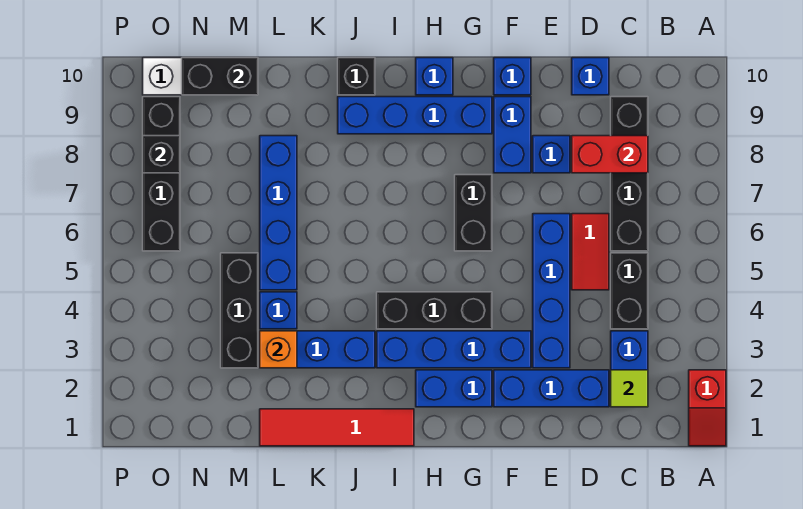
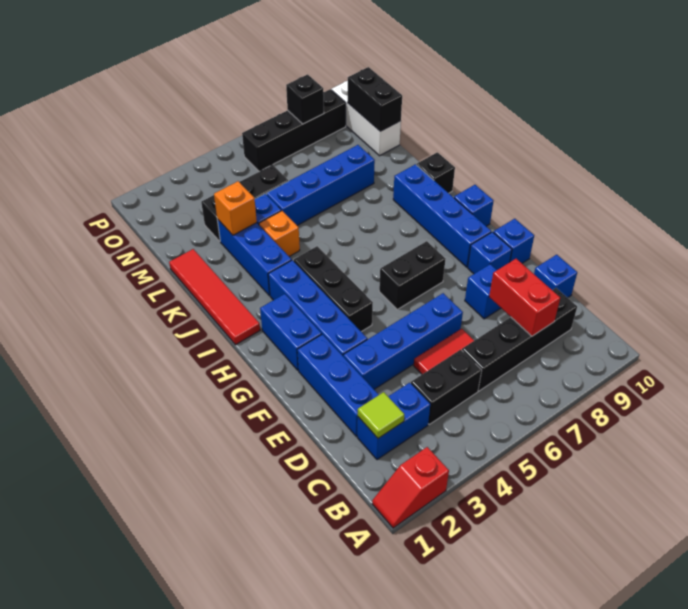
blue brick F8:F9 level 1 -> blue brick F9 level 1
none -> orange brick K4 level 1

